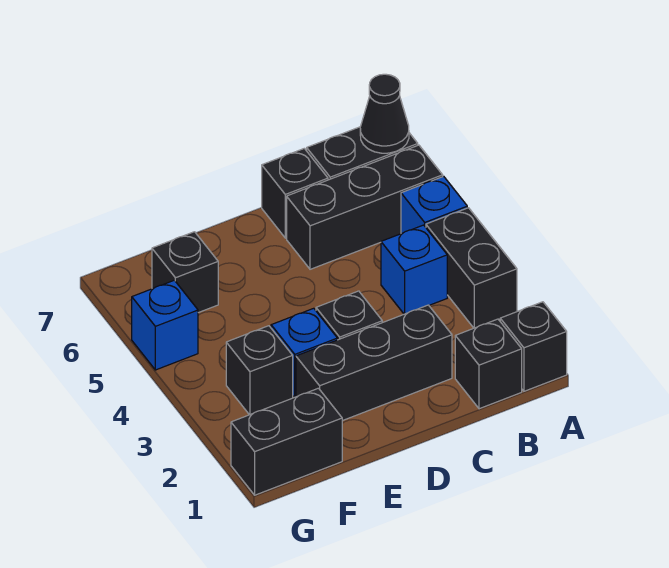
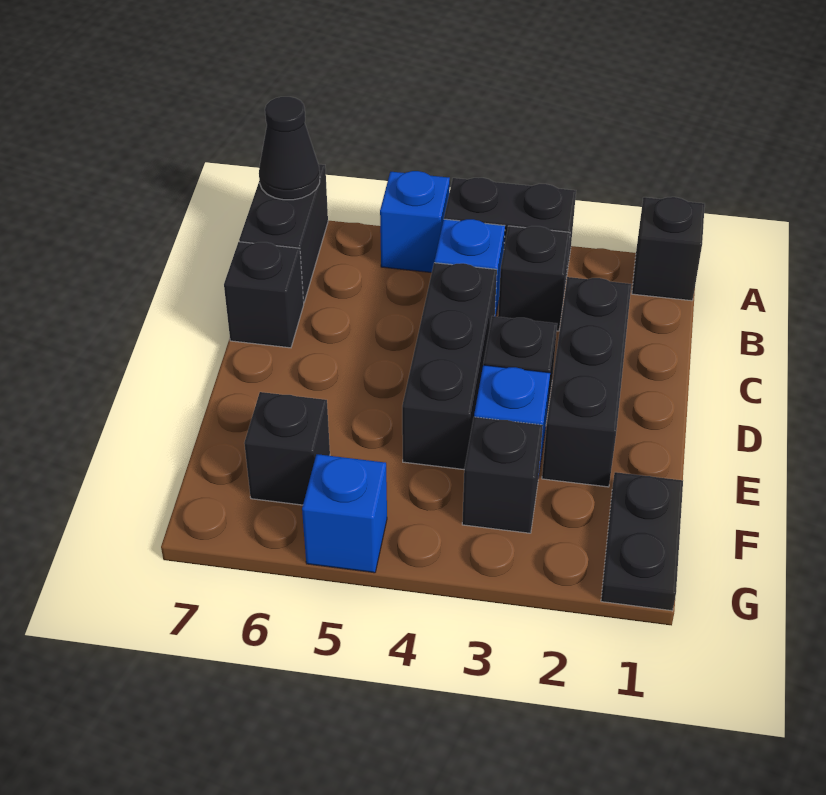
black brick A6:C6 level 1 -> black brick C4:E4 level 1
black brick B1 level 1 -> black brick B3 level 1
black brick F1:G1 level 1 -> black plate F1:G1 level 1

